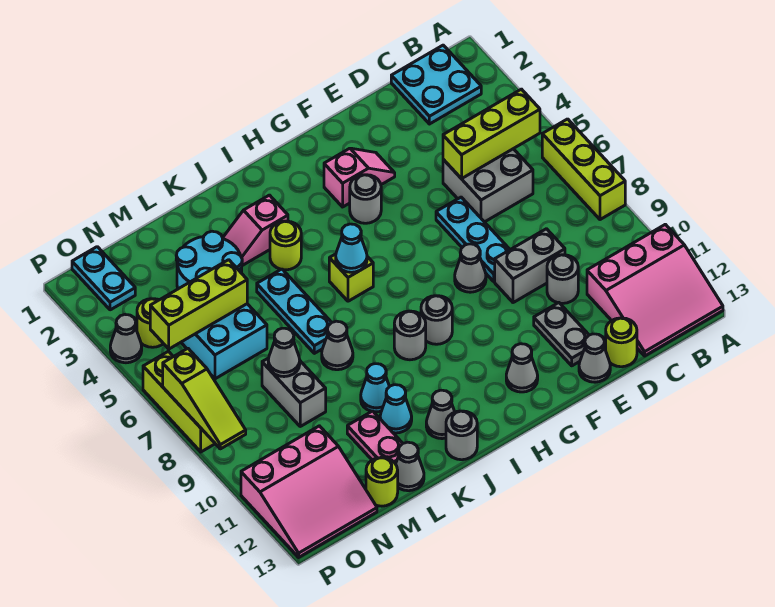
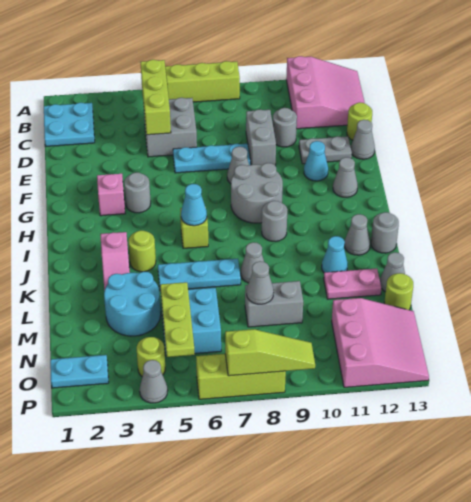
grey round brick H9 level 1 -> grey round brick G8:H9 level 1
cyan cone K10 level 1 -> cyan cone F11 level 1
lime brick M5:O5 level 2 -> lime plate M5:O5 level 2

